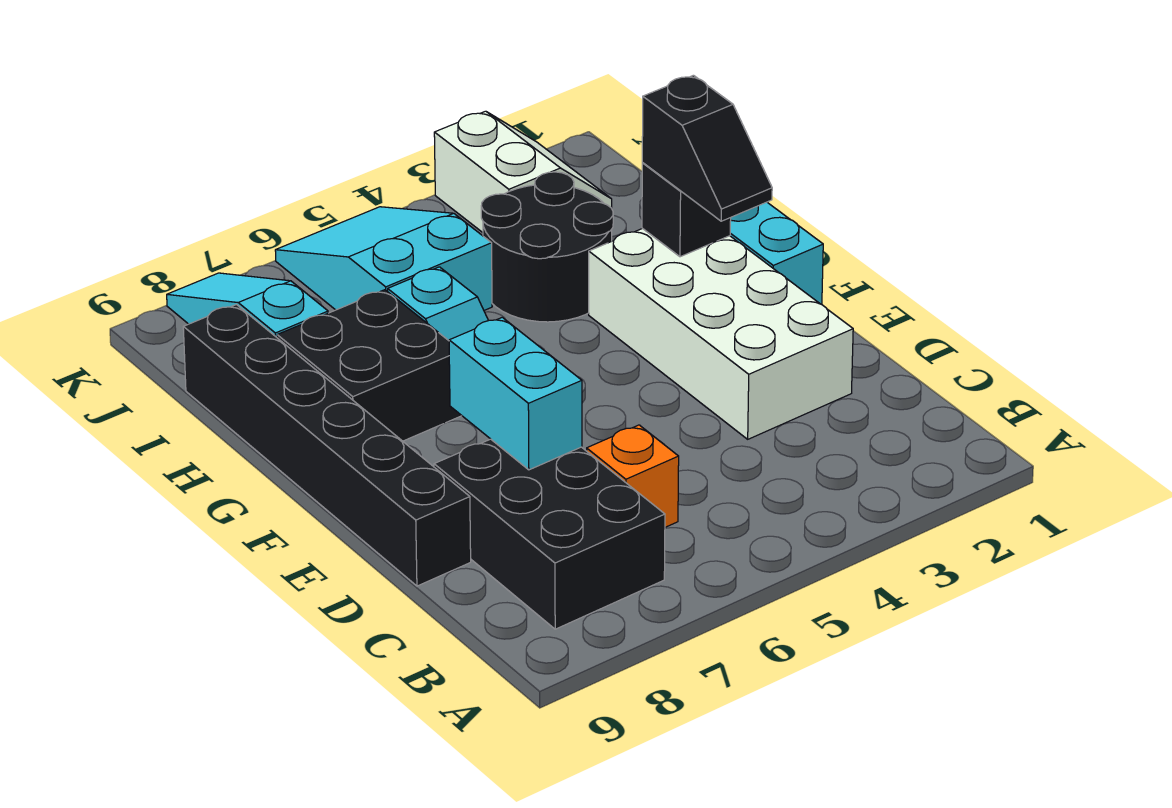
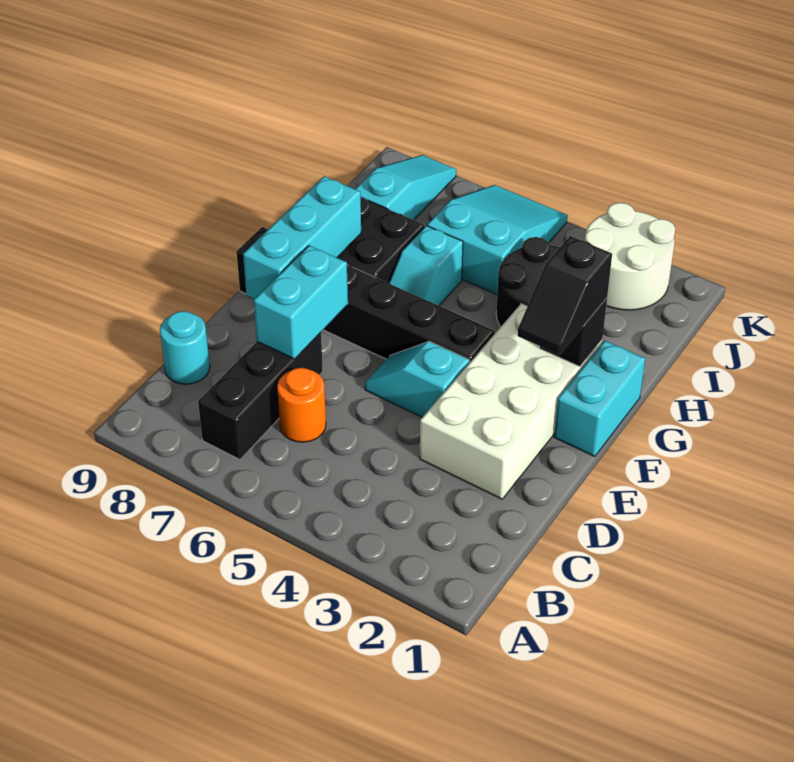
black brick B7:D8 level 1 -> black brick B7:D7 level 1
orange brick C6 level 1 -> orange round brick C6 level 1
none -> cyan round brick C9 level 1
black brick D9:I9 level 1 -> black brick F4:F9 level 1
none -> cyan slope E4:E5 level 1 top 4
none -> cyan brick E8:G8 level 2
white slope J2:K3 level 1 top 3 -> white round brick J2:K3 level 1

